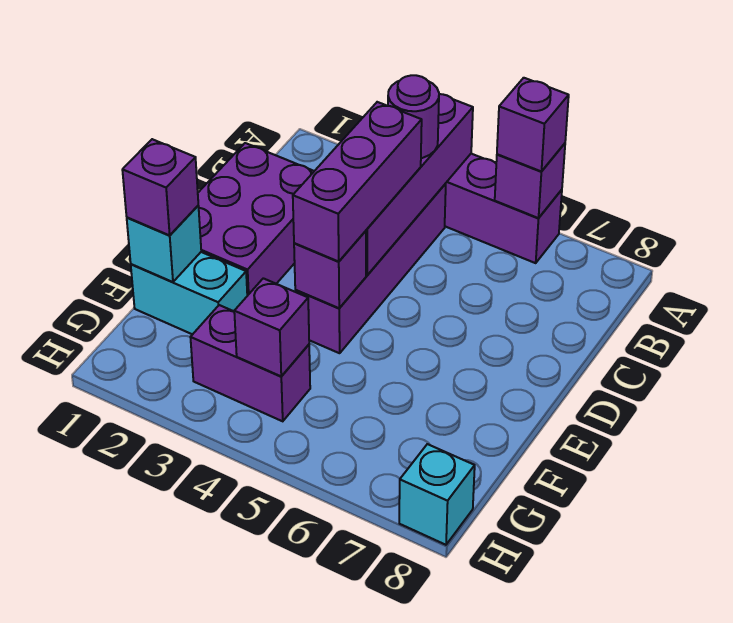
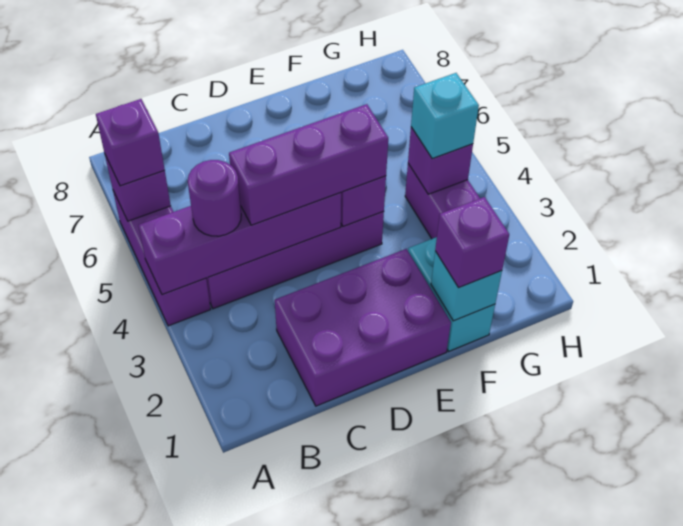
cyan brick H8 level 1 -> cyan brick G4 level 3

